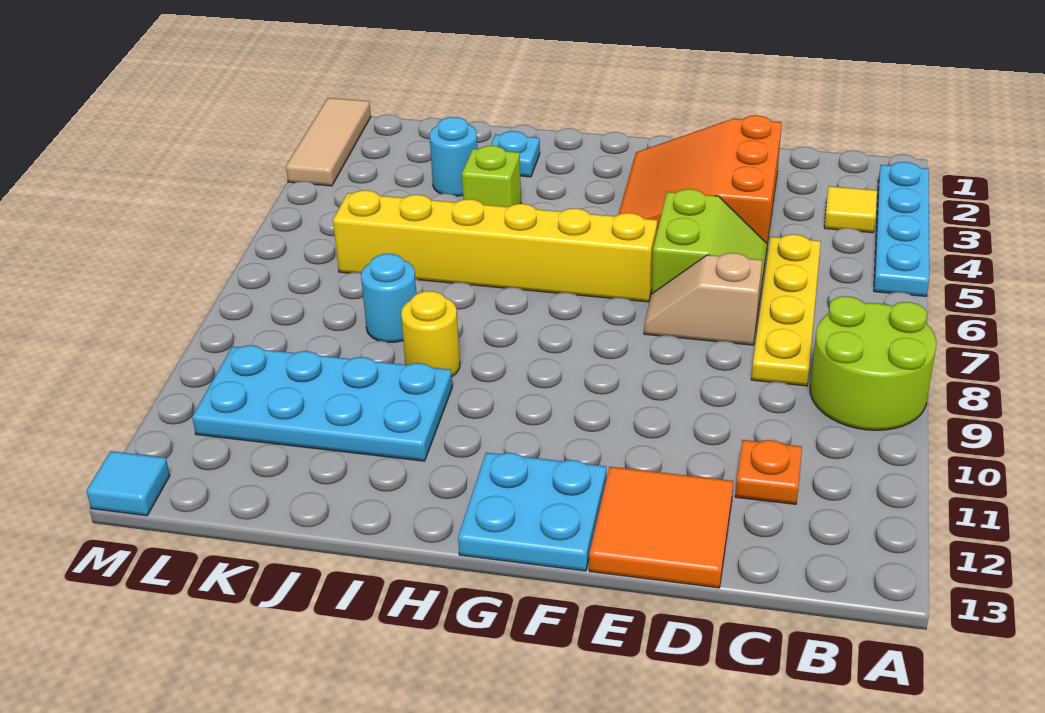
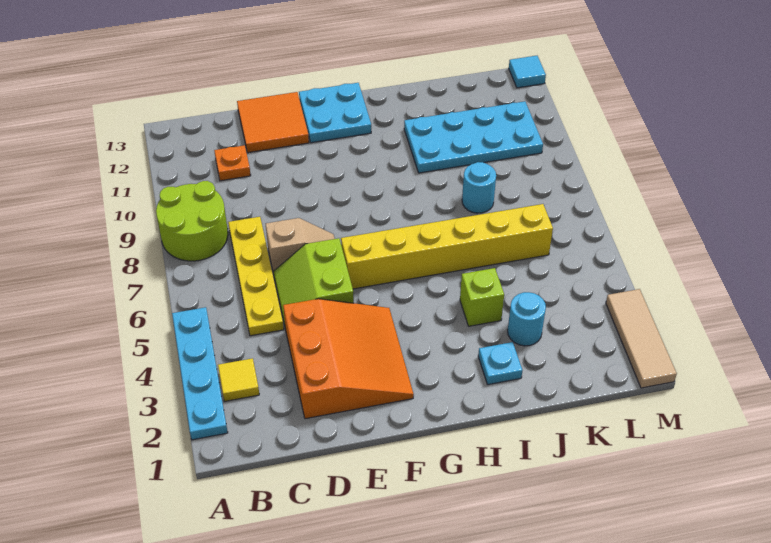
yellow round brick I9 level 1 -> none

